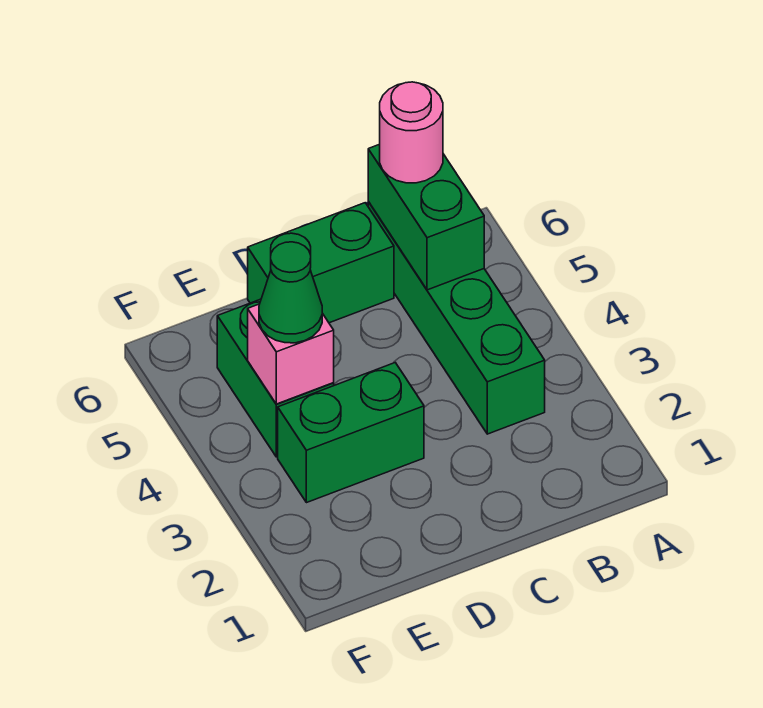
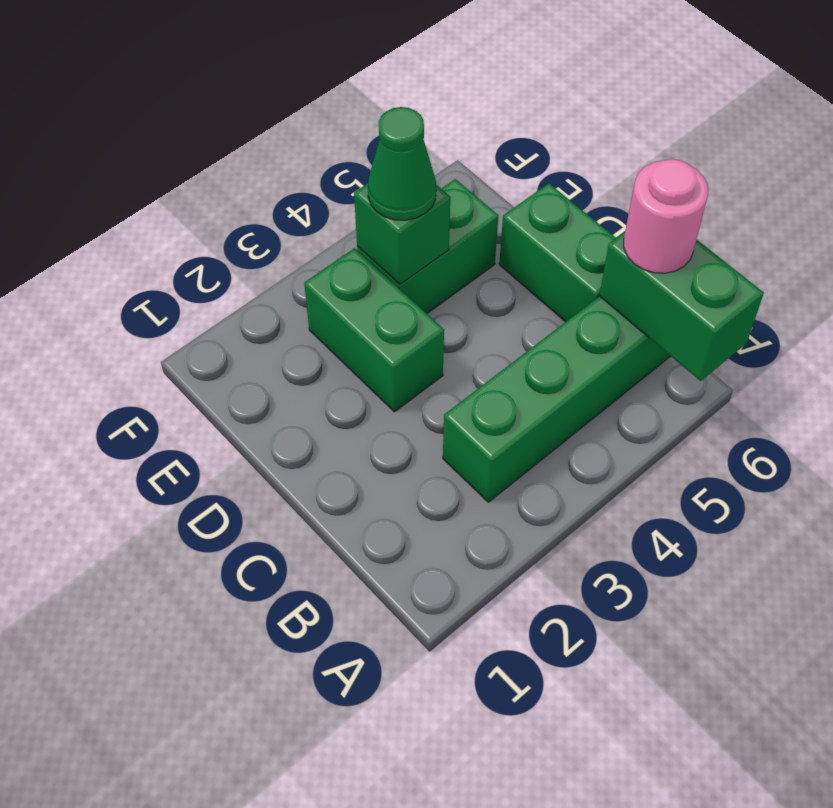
green brick B5:B6 level 2 -> green brick A6:B6 level 2
pink brick E4 level 2 -> green brick E4 level 2

